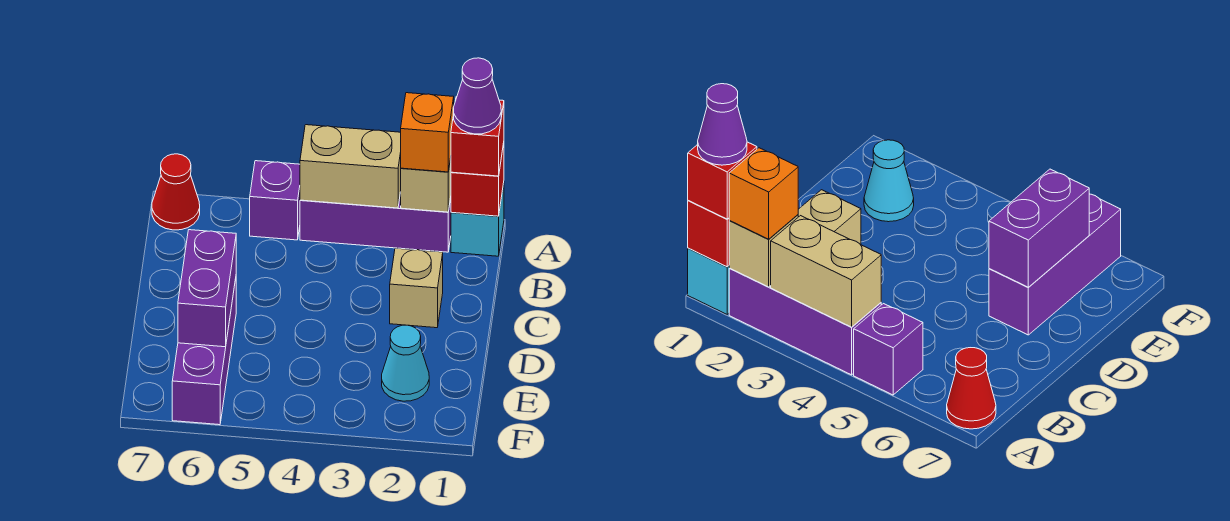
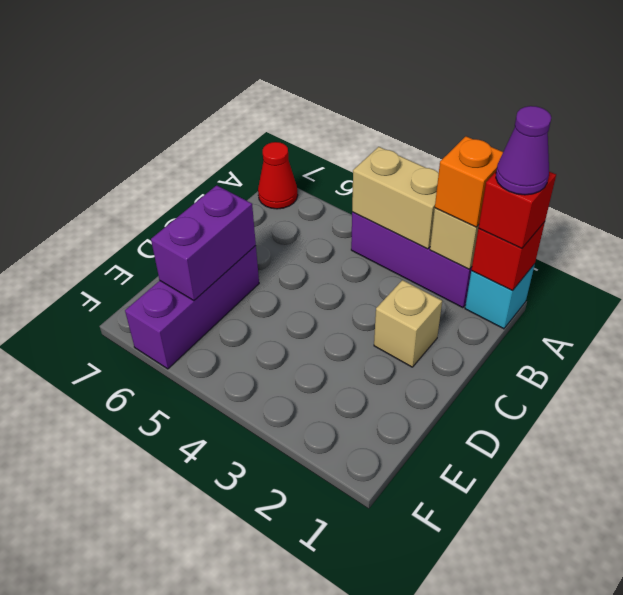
purple brick A5 level 1 -> none
cyan cone E2 level 1 -> none

